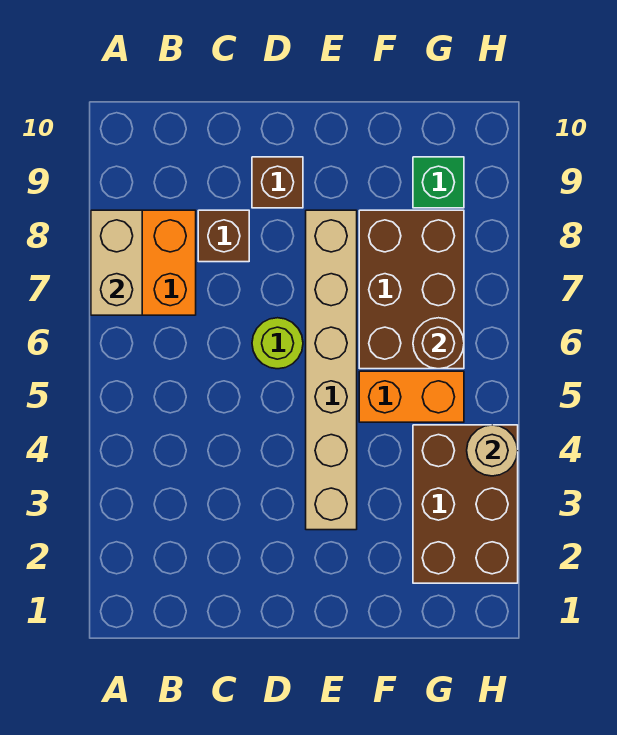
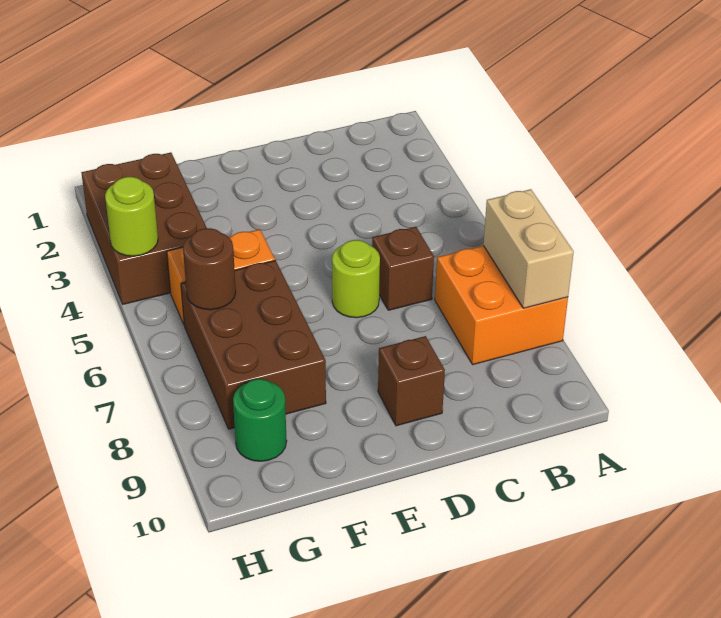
brown brick C8 level 1 -> brown brick C6 level 1
tan brick E3:E8 level 1 -> none
green brick G9 level 1 -> green round brick G9 level 1
tan round brick H4 level 2 -> lime round brick H4 level 2

